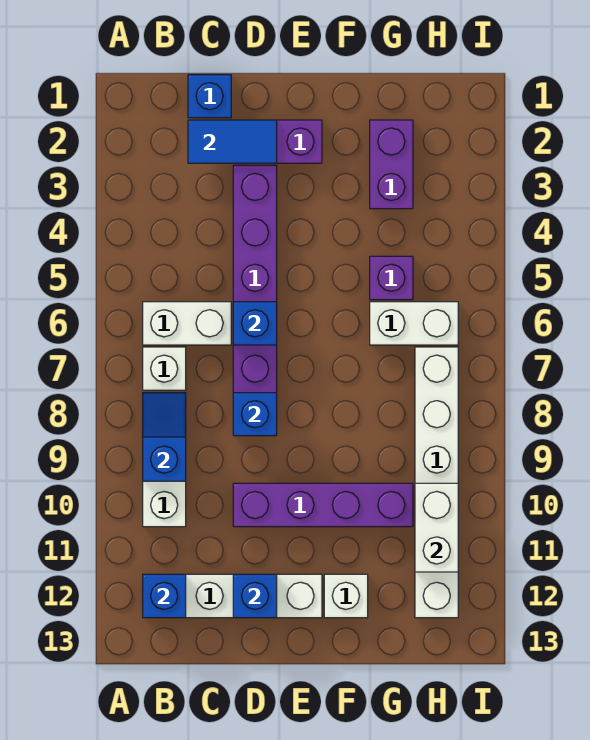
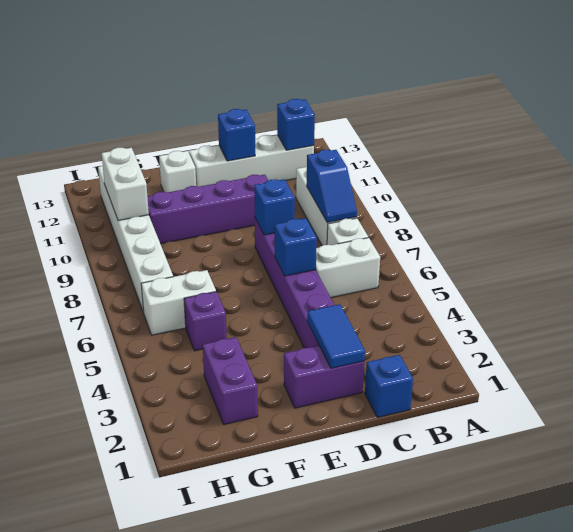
blue tile C2:D2 level 2 -> blue tile D2:D3 level 2

